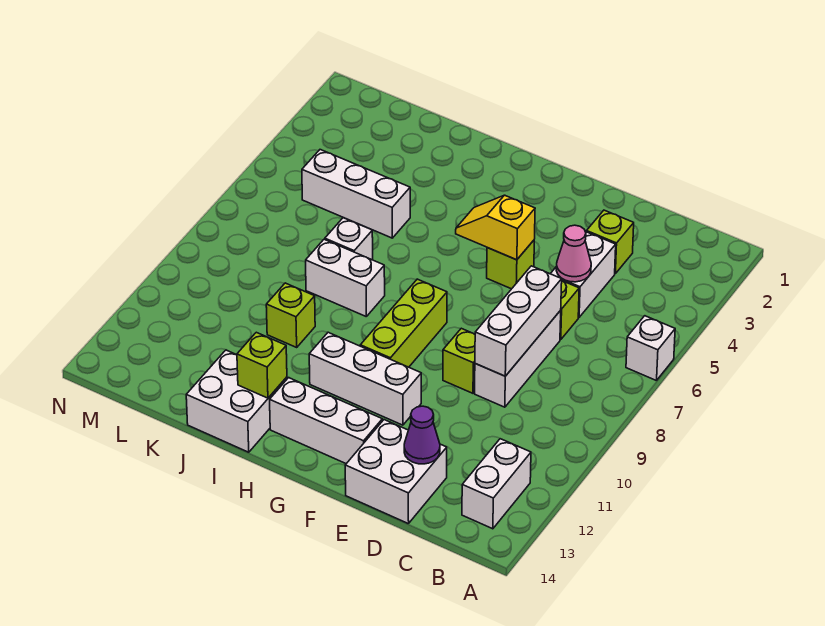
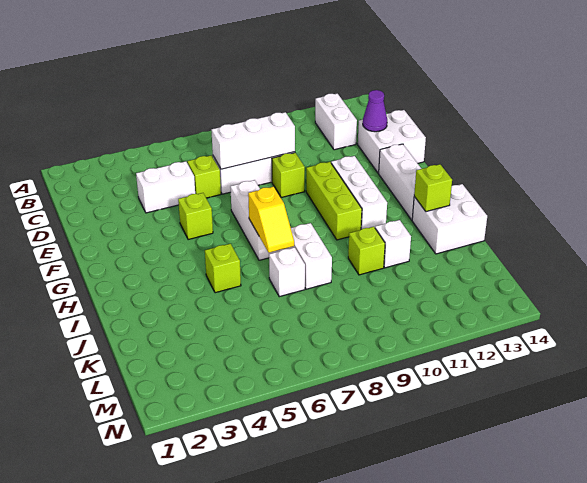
white brick A6 level 1 -> white brick J11 level 1
white brick B12:B13 level 1 -> white brick B12:C12 level 1
lime brick D3 level 1 -> lime brick I5 level 1
pink cone D5 level 2 -> none
yellow slope F5:G5 level 2 top F -> yellow slope H7:I7 level 2 top H
lime brick G8:G10 level 1 -> lime brick F10:H10 level 1
white brick J5:L5 level 1 -> white brick F7:H7 level 1

